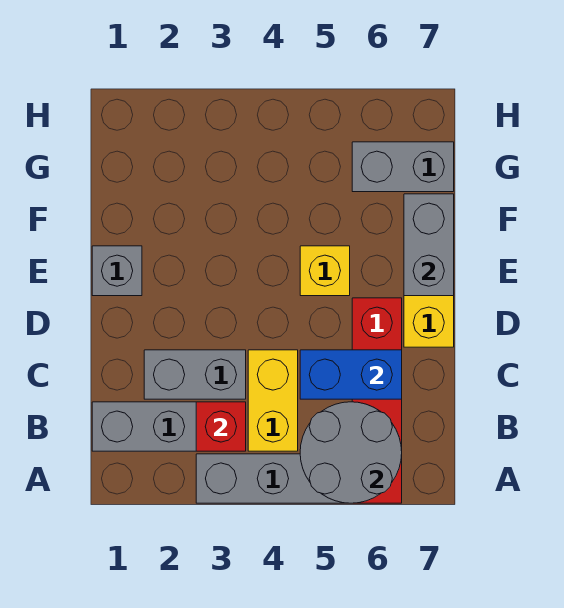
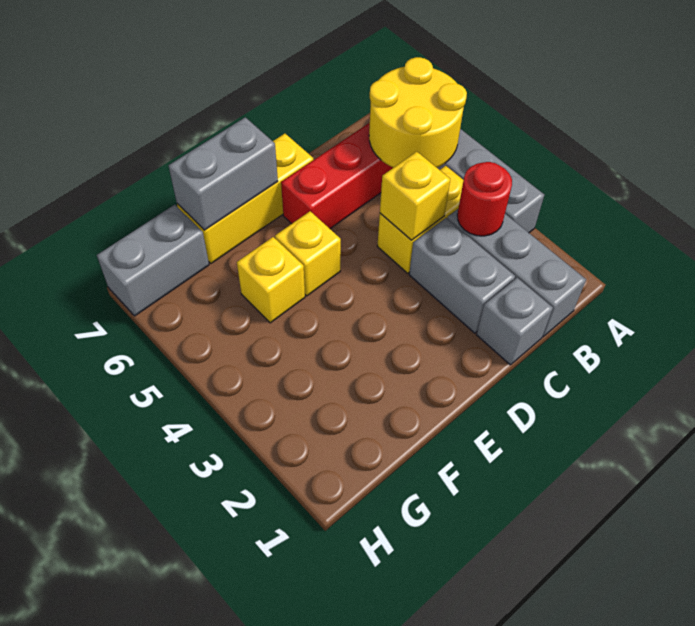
grey round brick A5:B6 level 2 -> yellow round brick A5:B6 level 2
red brick B3 level 2 -> red round brick B3 level 2
none -> yellow brick C4 level 2
blue brick C5:C6 level 2 -> none
grey brick E1 level 1 -> grey brick C1 level 1
none -> yellow brick F5 level 1
grey brick G6:G7 level 1 -> grey brick G7:H7 level 1

